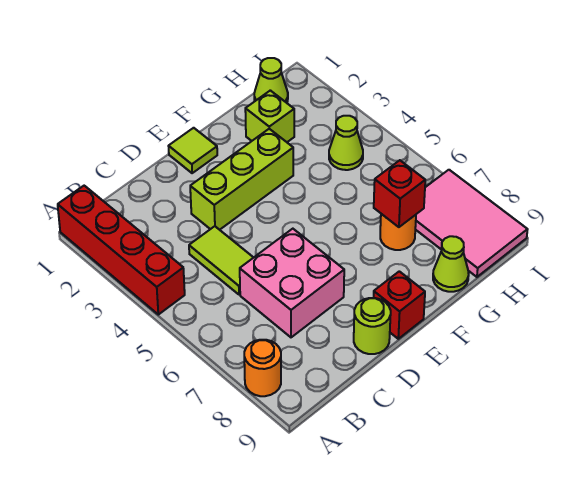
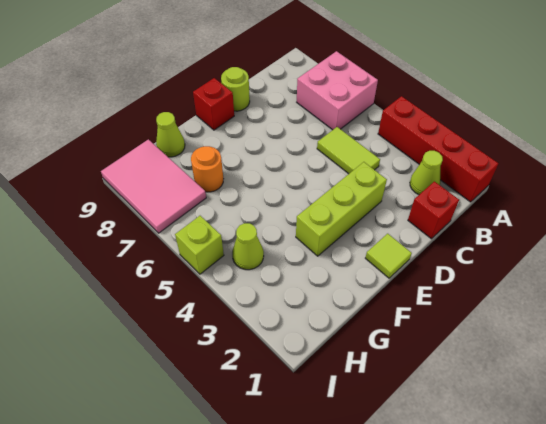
orange round brick A8 level 1 -> none
pink brick C6:D7 level 1 -> pink brick A6:B7 level 1
lime brick G2 level 1 -> lime brick I5 level 1
red brick G7 level 2 -> red brick C1 level 1
lime cone H1 level 1 -> lime cone B2 level 1

